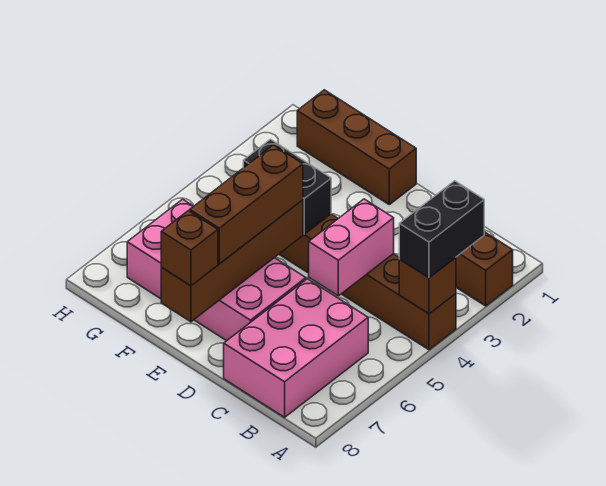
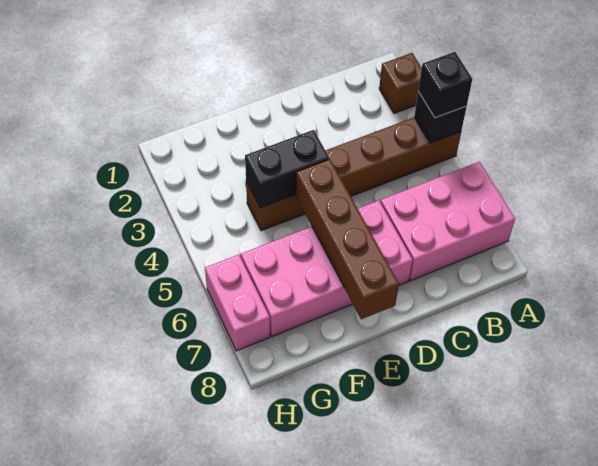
black brick A3:A4 level 3 -> black brick A4 level 3
brown brick A4 level 2 -> black brick A4 level 2
pink brick B6:C8 level 1 -> pink brick A6:C7 level 1
pink brick C4:C5 level 2 -> pink brick H6:H7 level 1
brown brick E1:G1 level 1 -> none
brown brick E5:E7 level 3 -> none
brown brick E8 level 3 -> none

